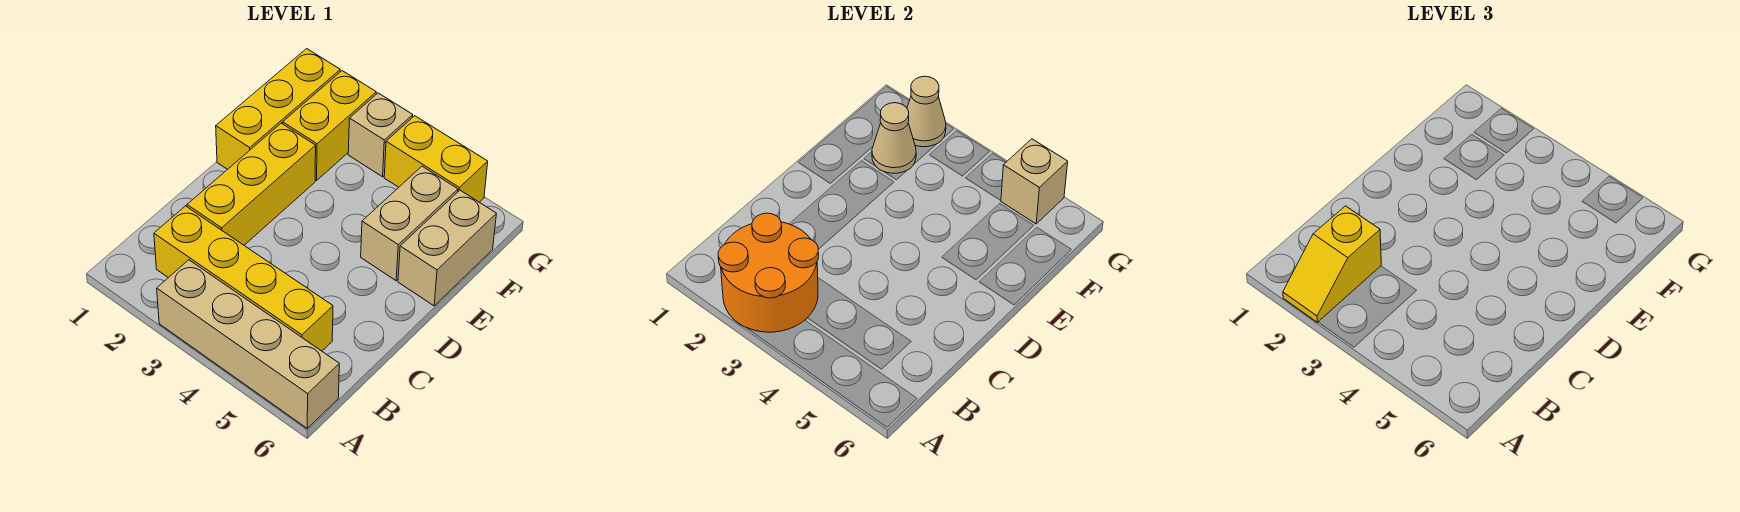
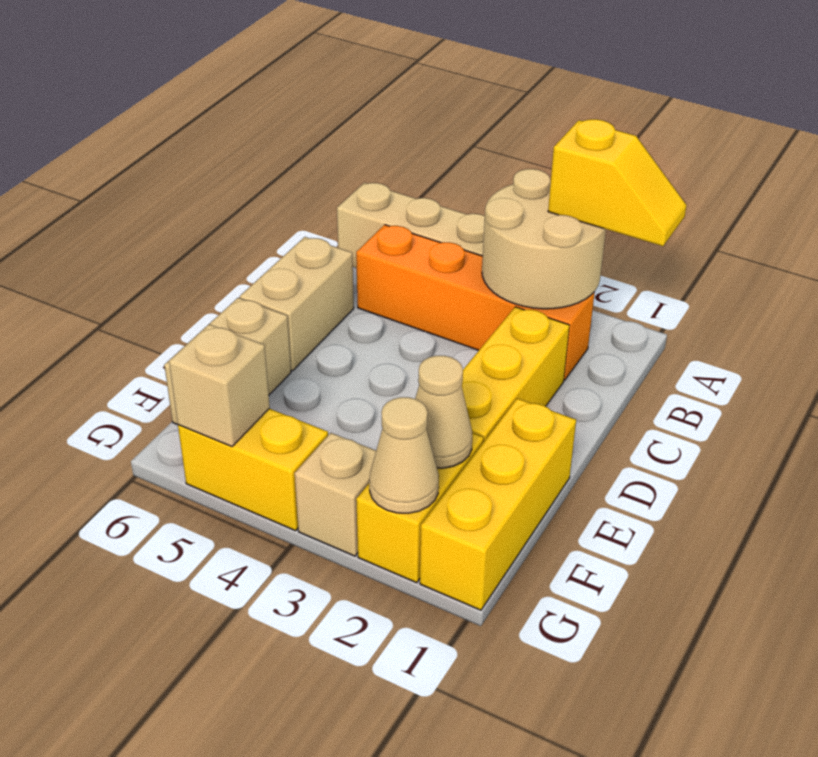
orange round brick A2:B3 level 2 -> tan round brick A2:B3 level 2
yellow slope A2:B2 level 3 top B -> yellow slope A1:A2 level 3 top 2
yellow brick B2:B5 level 1 -> orange brick B2:B5 level 1
tan brick E5:F5 level 1 -> tan brick C6:D6 level 1

